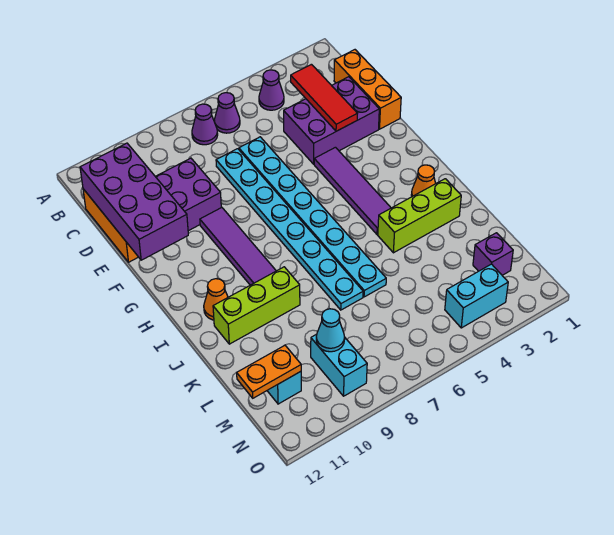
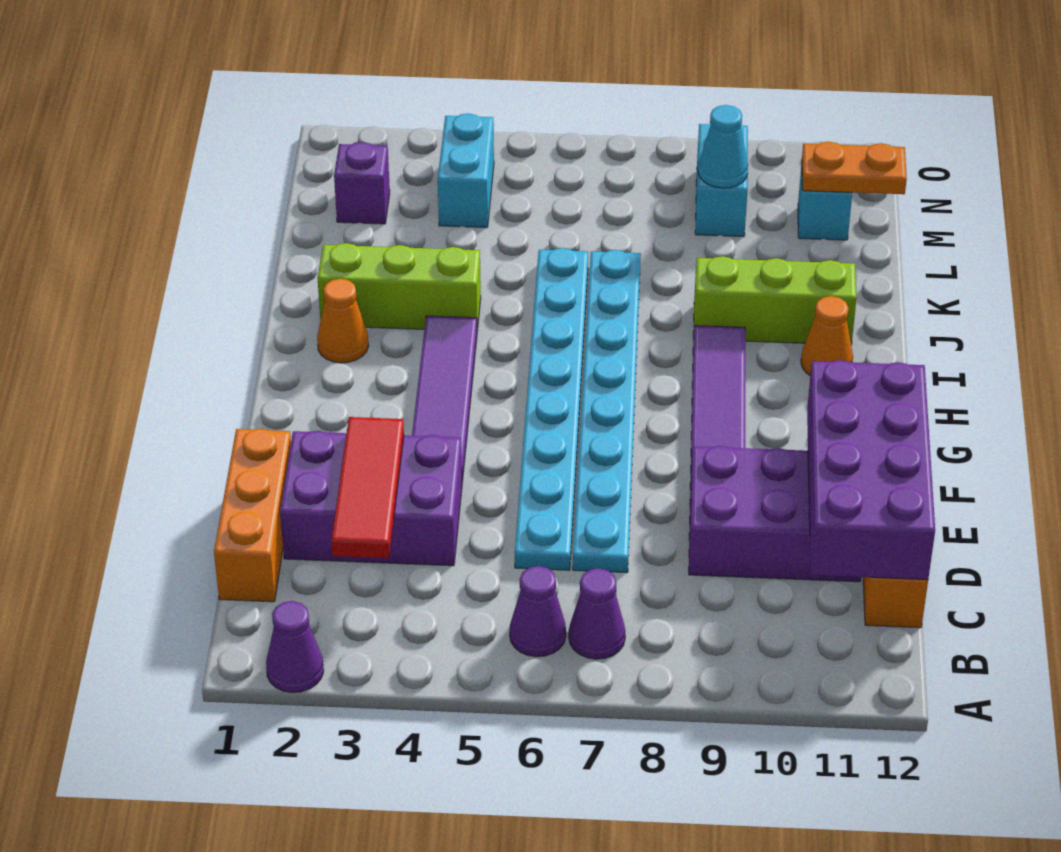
purple cone B4 level 1 -> purple cone A2 level 1
cyan brick N3:N4 level 1 -> cyan brick M4:N4 level 1

